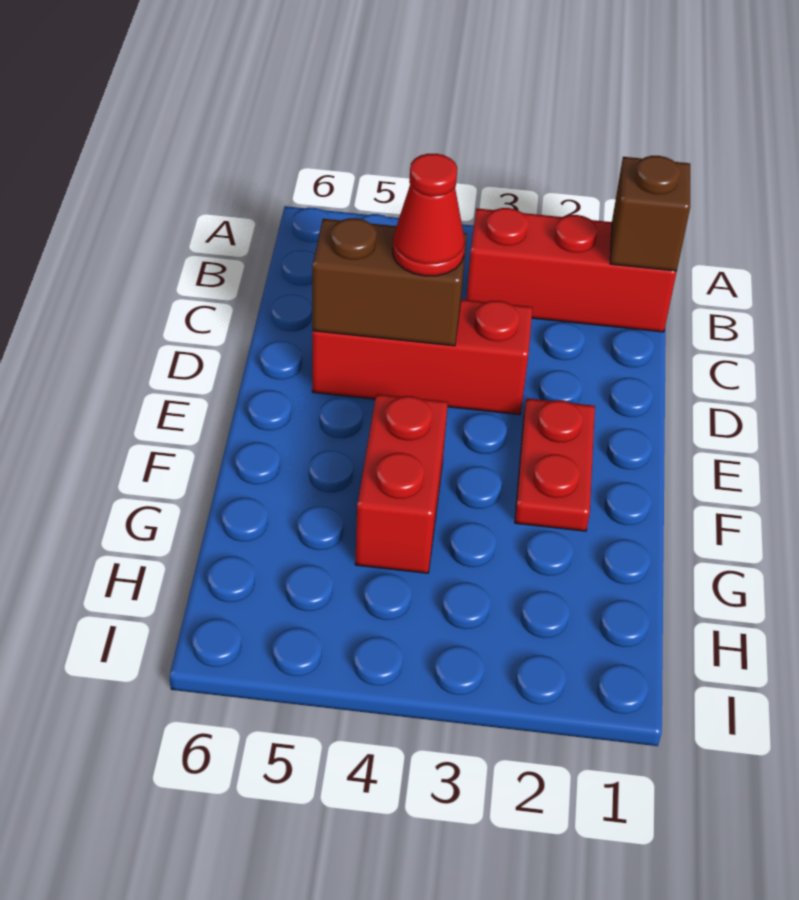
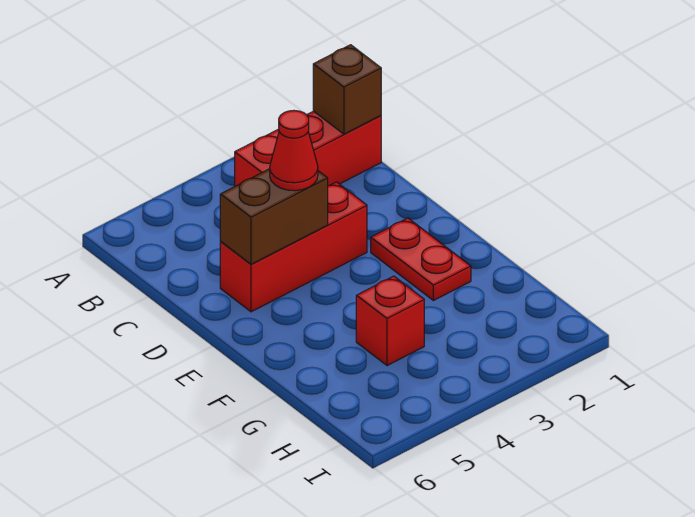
red brick F4:G4 level 1 -> red brick G4 level 1

